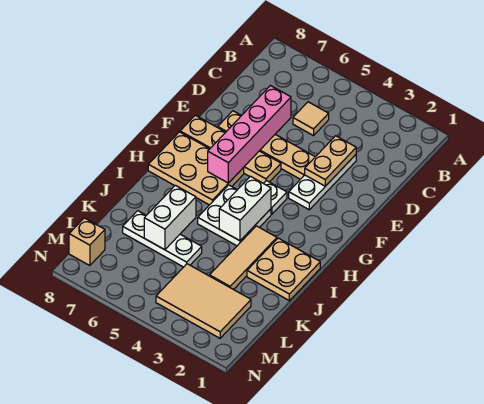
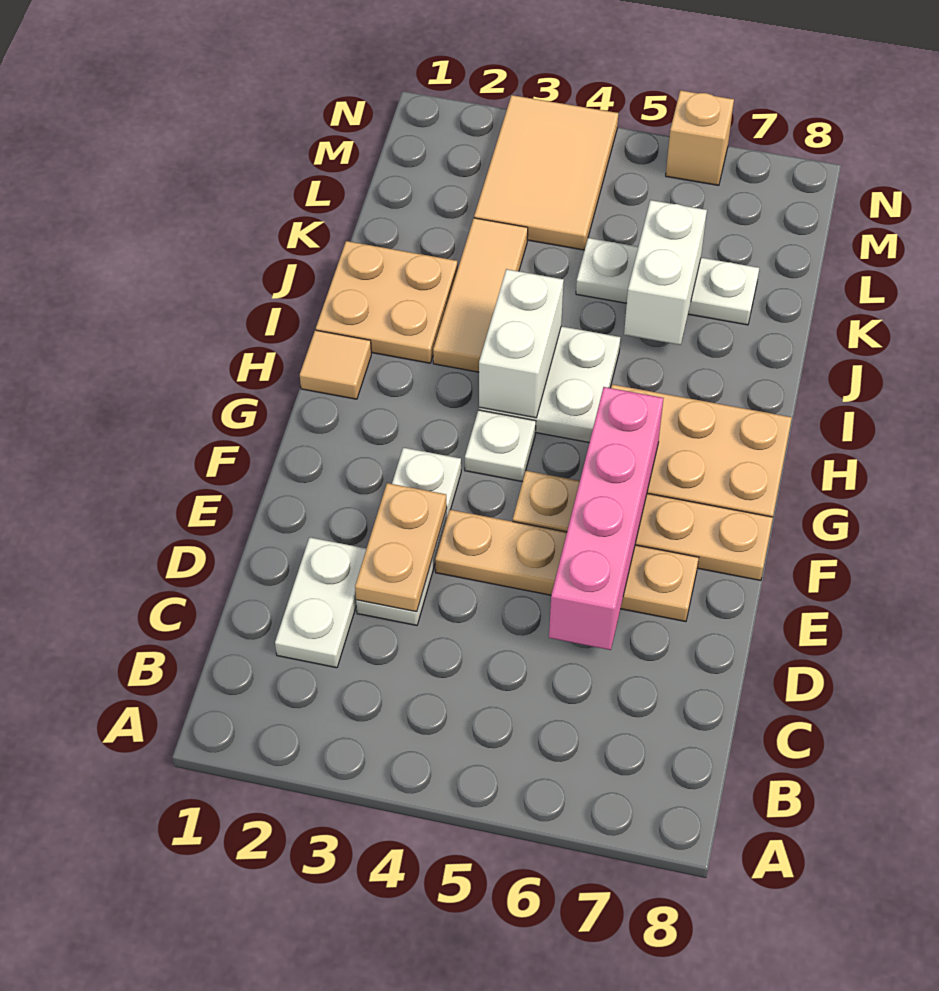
none -> white plate C2:D2 level 1
tan tile C5 level 1 -> tan tile H1 level 1
tan tile L2:M4 level 1 -> tan tile L3:N4 level 1
tan brick M8 level 1 -> tan brick N6 level 1

